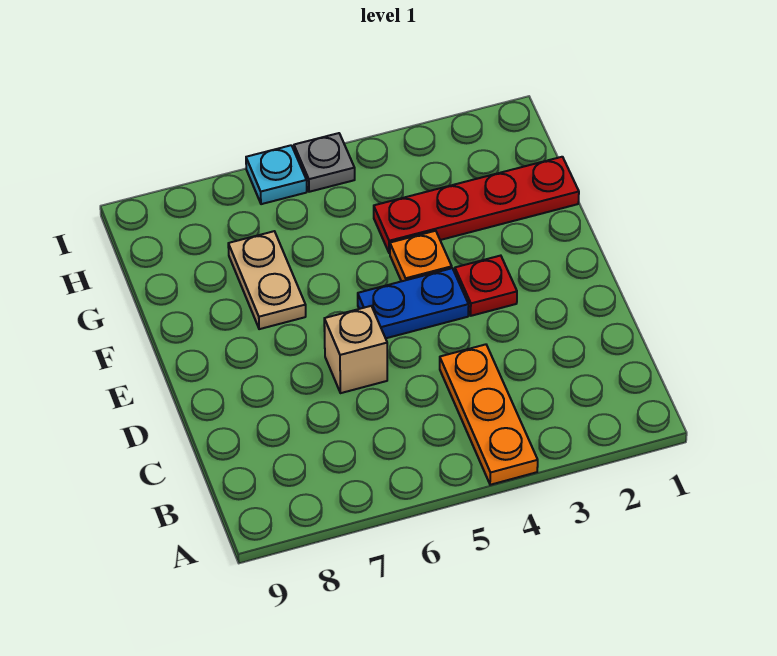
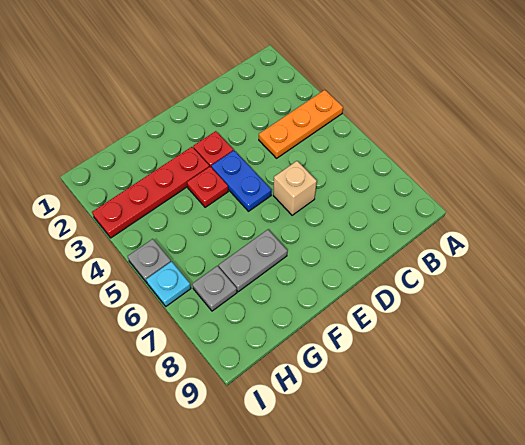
orange plate F4 level 1 -> red plate F4 level 1
tan plate F7:G7 level 1 -> grey plate F7:G7 level 1
red plate G1:G4 level 1 -> red plate F3:I3 level 1
none -> grey plate H7 level 1

